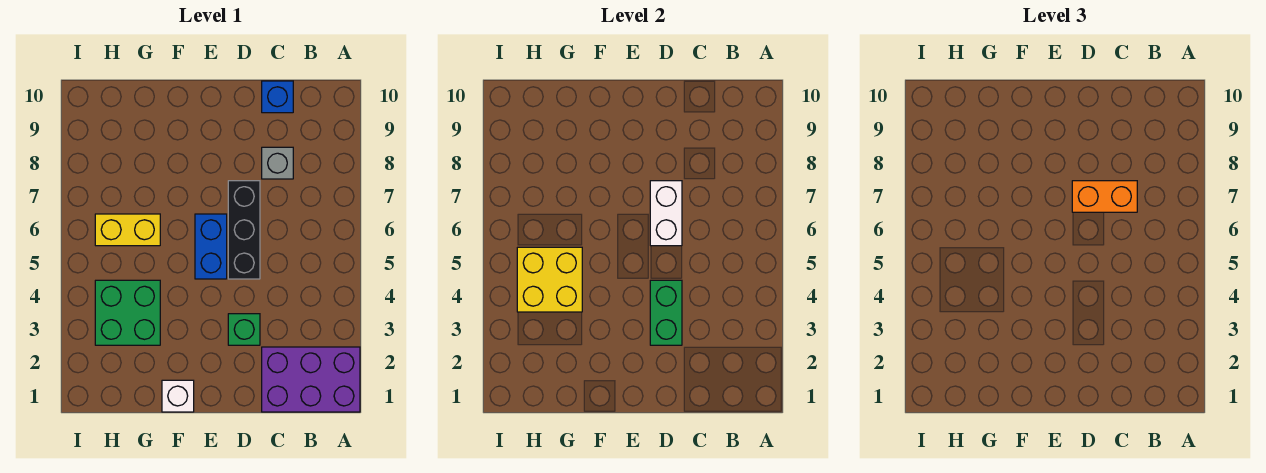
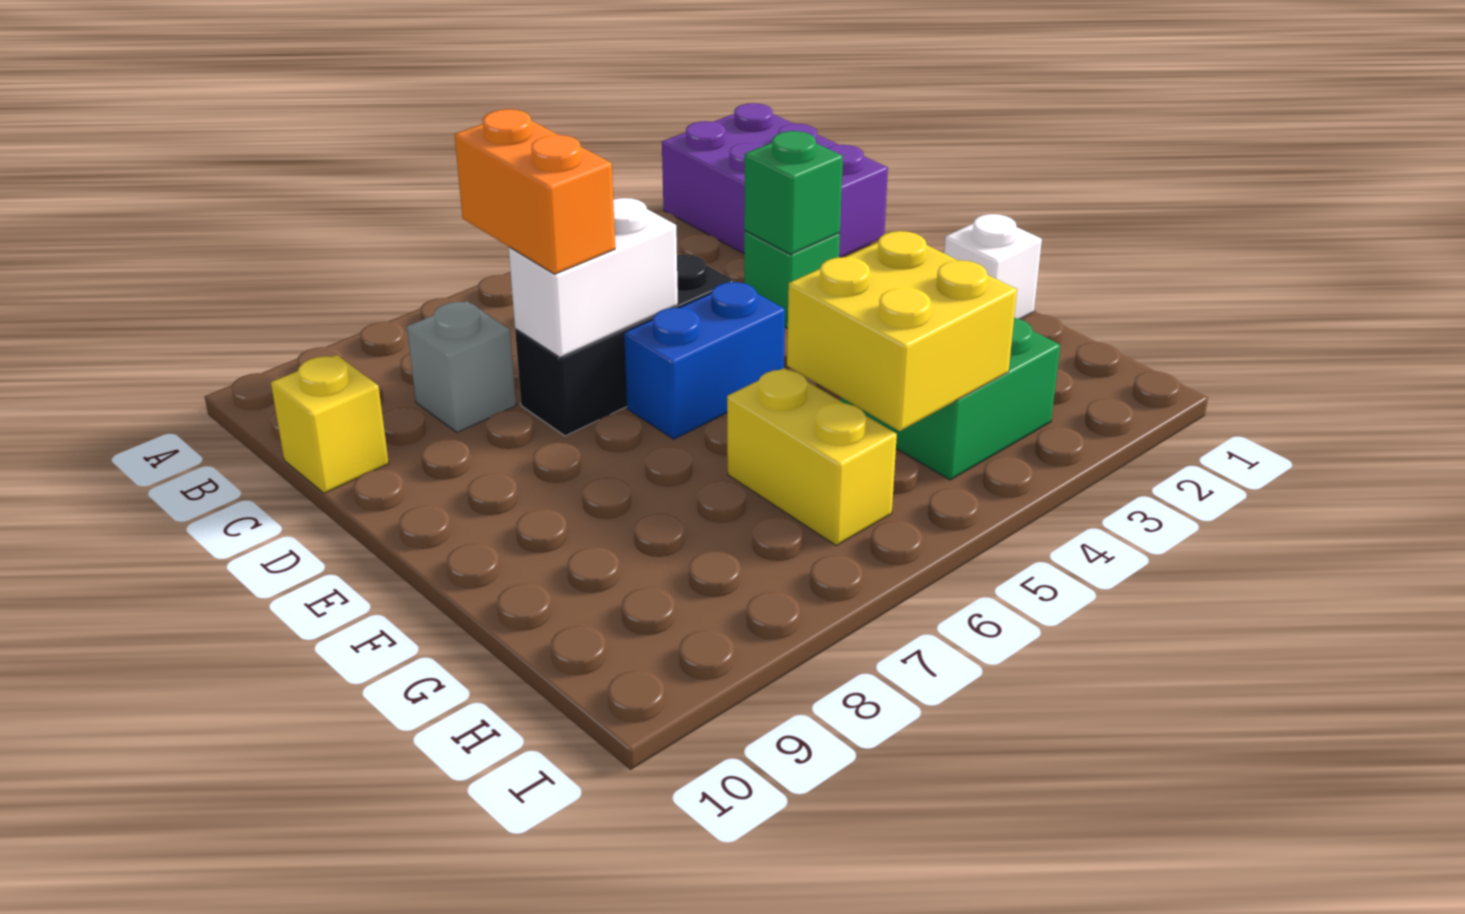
blue brick C10 level 1 -> yellow brick C10 level 1
green brick D3:D4 level 2 -> green brick D3 level 2

